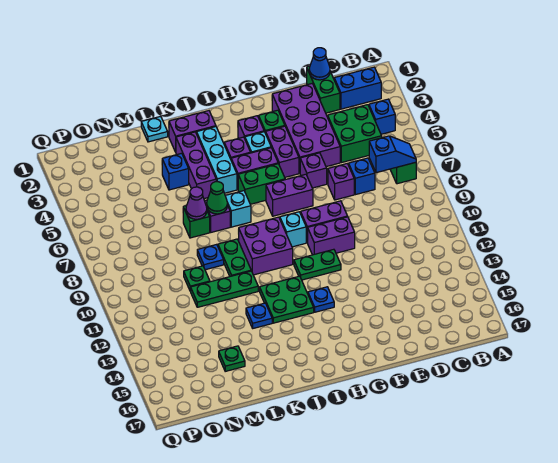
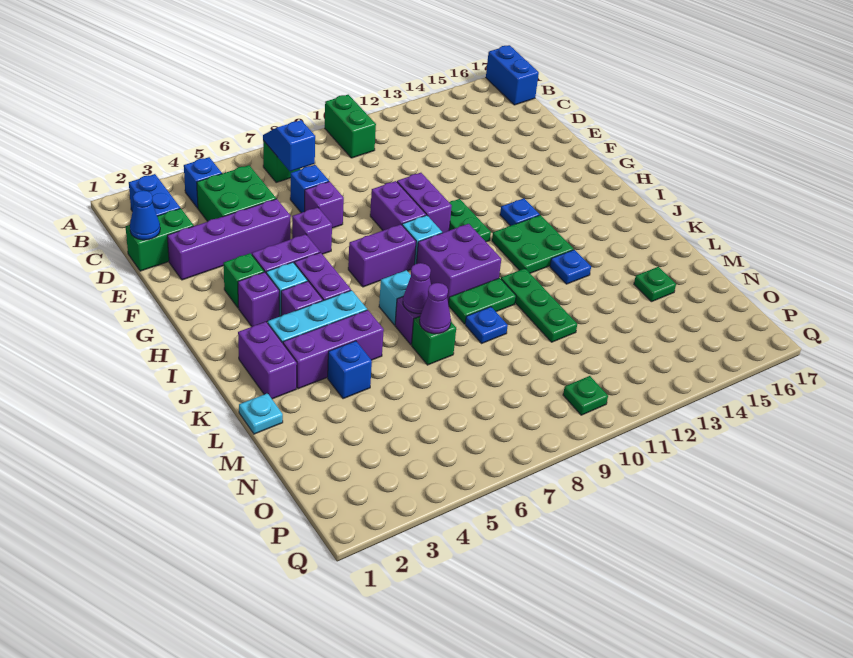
none -> blue brick A17:B17 level 1
purple brick E2:F5 level 1 -> purple brick E2:E5 level 1
purple brick G7:H7 level 1 -> purple brick H7:H8 level 1
green brick H6:I6 level 1 -> green brick A10:B10 level 1
green cone K7 level 2 -> purple cone K7 level 2
green plate M10 level 1 -> green plate P10 level 1

